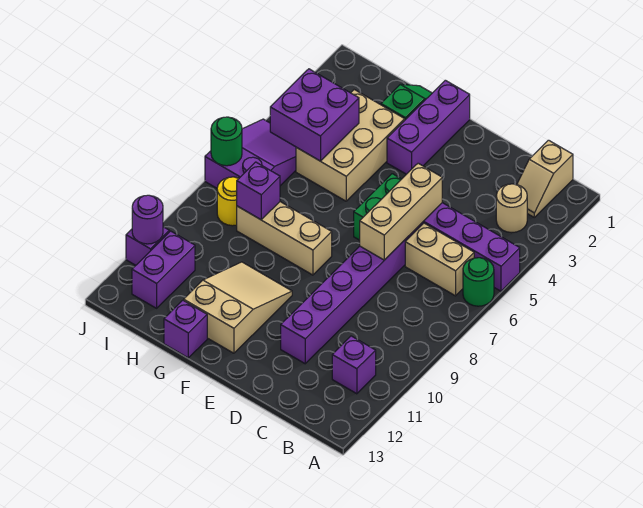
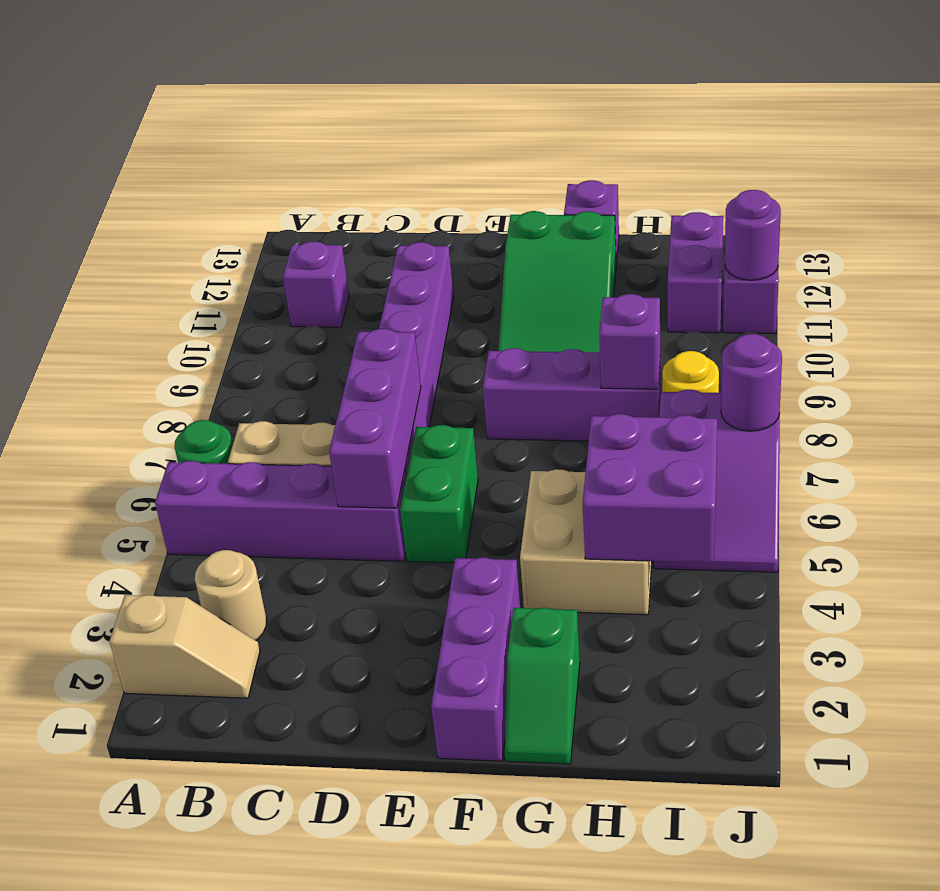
tan slope B1:B2 level 1 top 1 -> tan slope A2:B2 level 1 top A
tan brick D5:D7 level 2 -> purple brick D5:D7 level 2
tan brick F8:H8 level 1 -> purple brick F8:H8 level 1
tan slope F10:G12 level 1 top 12 -> green slope F10:G12 level 1 top 12
tan brick G3:H5 level 1 -> tan brick G4:H5 level 1
green round brick J7 level 2 -> purple round brick J7 level 2

